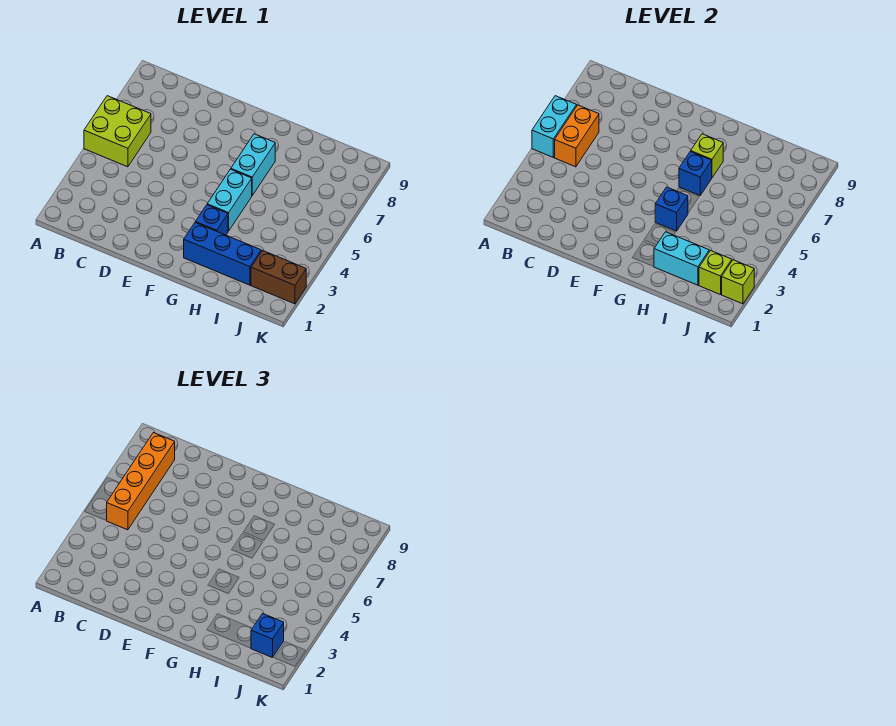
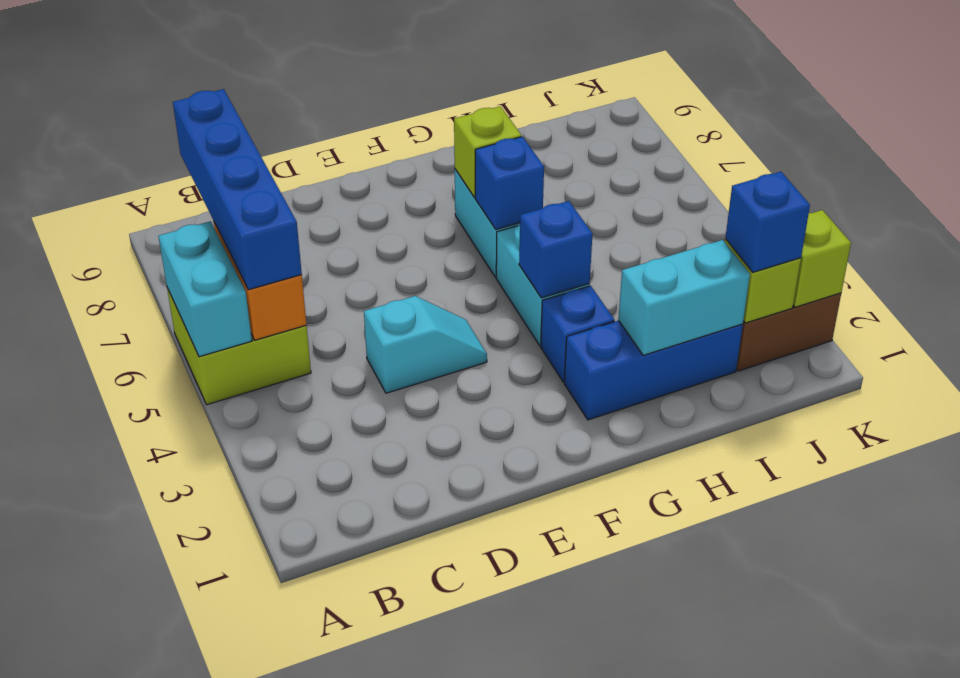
orange brick B5:B8 level 3 -> blue brick B5:B8 level 3
none -> cyan slope D4:E4 level 1 top D

